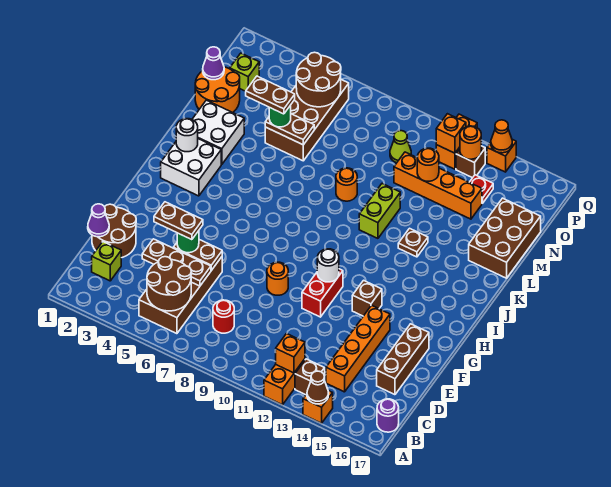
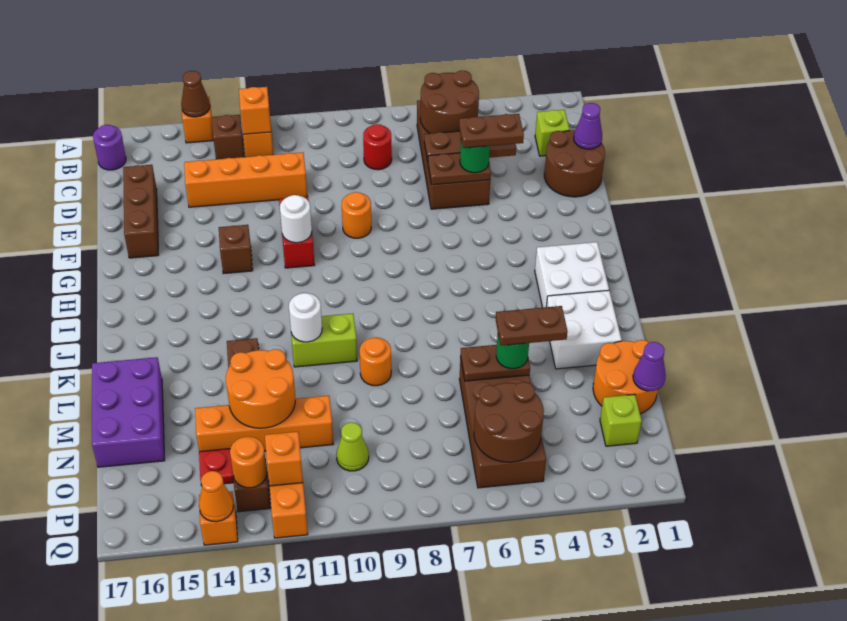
orange brick C14:F14 level 1 -> orange brick D11:D14 level 1
white round brick J2 level 2 -> white round brick K11 level 2
lime brick K11:L11 level 1 -> lime brick K10:K11 level 1
brown brick L16:N17 level 1 -> purple brick L16:N17 level 1
orange round brick N12 level 2 -> orange round brick M12:N13 level 2

